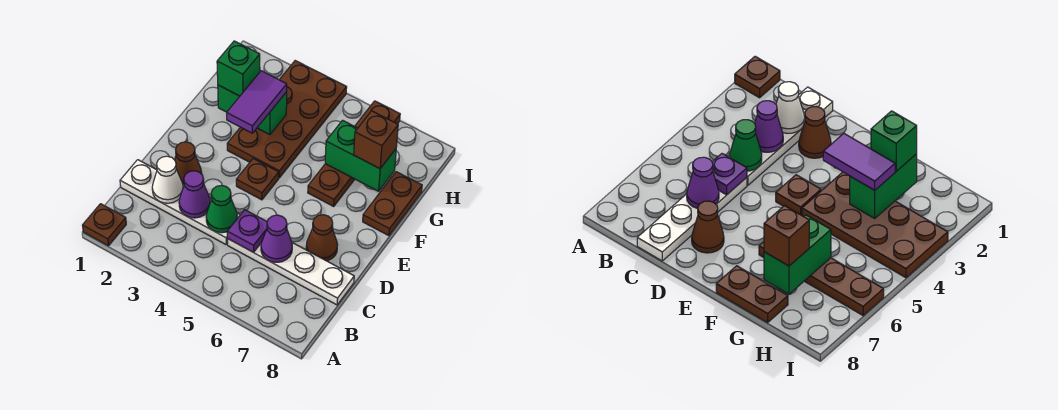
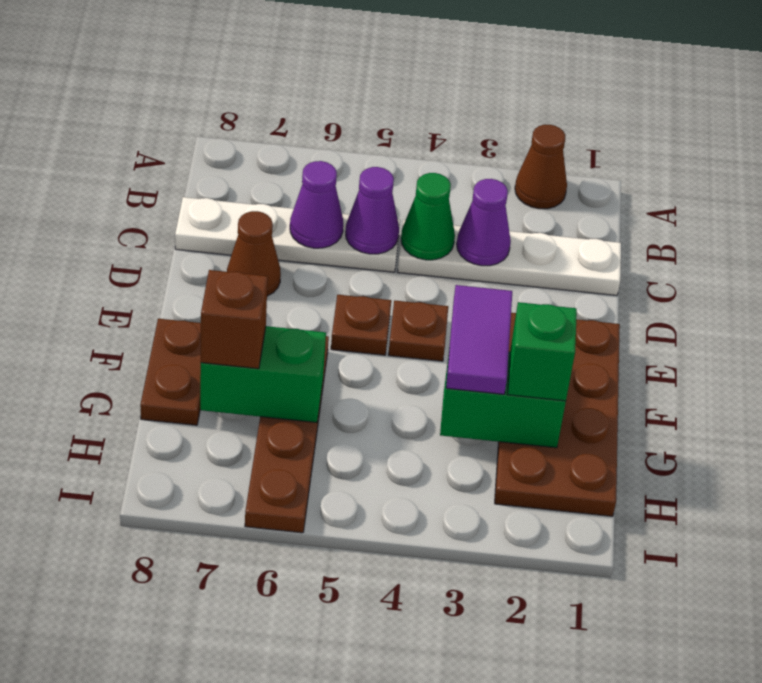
brown plate A1 level 1 -> brown plate E5 level 1
white cone C2 level 2 -> none
purple plate C5 level 2 -> purple cone C5 level 2
brown cone D2 level 1 -> brown cone A2 level 1
brown plate F3:I4 level 1 -> brown plate E1:H2 level 1

